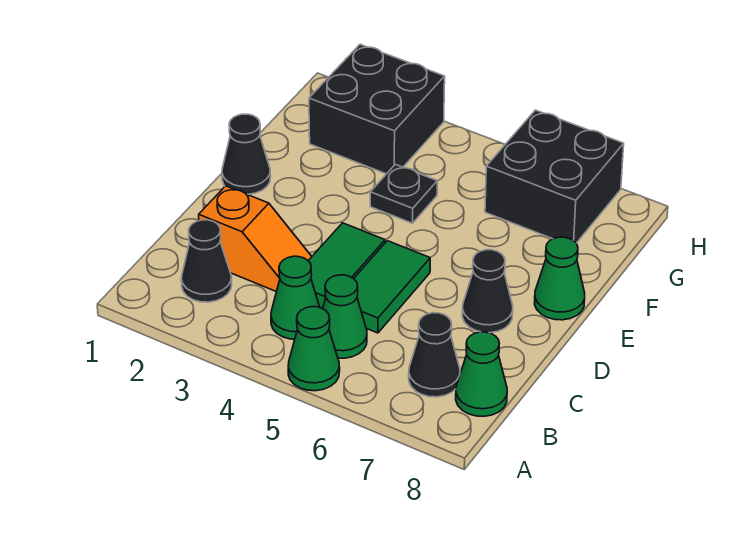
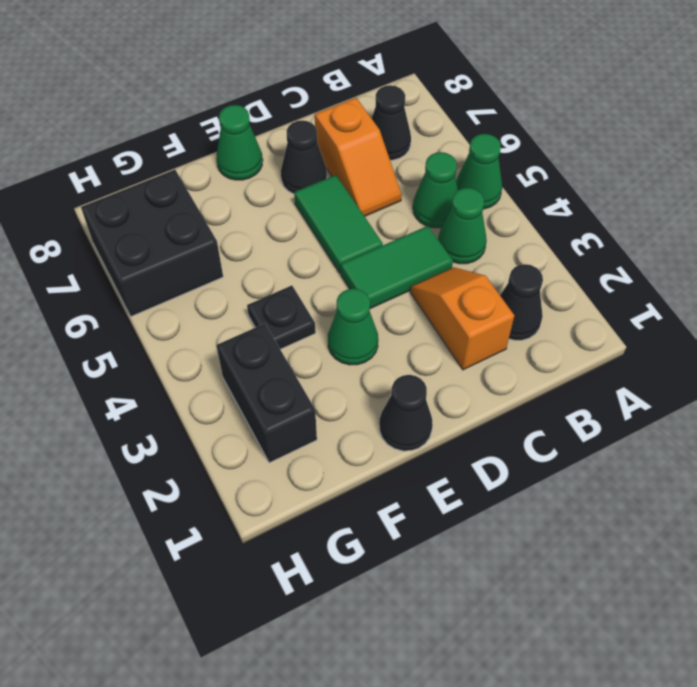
green cone B8 level 1 -> green cone E3 level 1
green tile C5:D5 level 1 -> green tile D5:D6 level 1
none -> orange slope C6:C7 level 1 top 7
black brick G2:H3 level 1 -> black brick G2:G3 level 1

